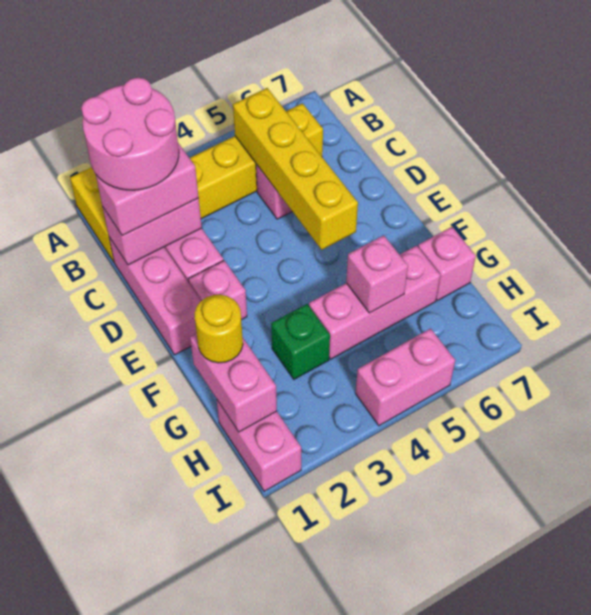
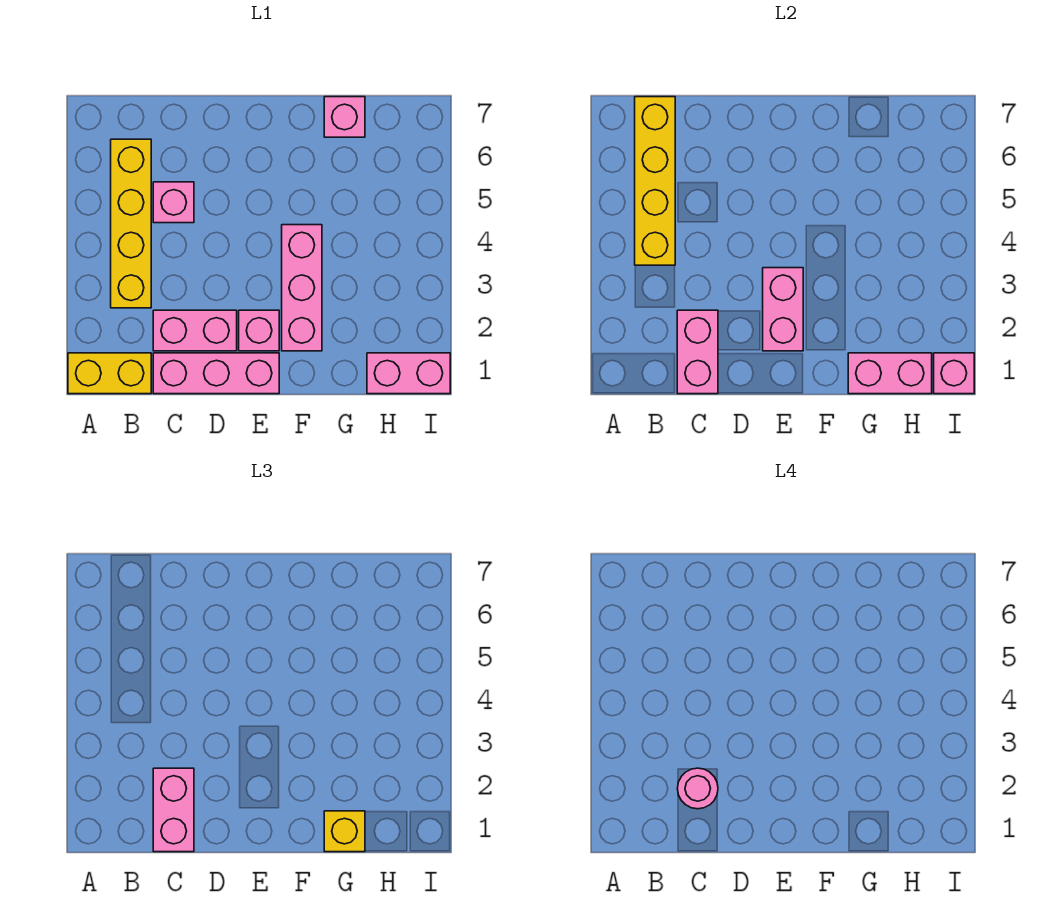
pink round brick B1:C2 level 4 -> pink round brick C2 level 4
yellow brick B5:E5 level 2 -> yellow brick B4:B7 level 2
yellow round brick G1 level 3 -> yellow brick G1 level 3
green brick G3 level 1 -> none
pink brick G4:G6 level 1 -> pink brick F2:F4 level 1
pink brick G5 level 2 -> pink brick I1 level 2
pink brick I4:I5 level 1 -> pink brick E2:E3 level 2

